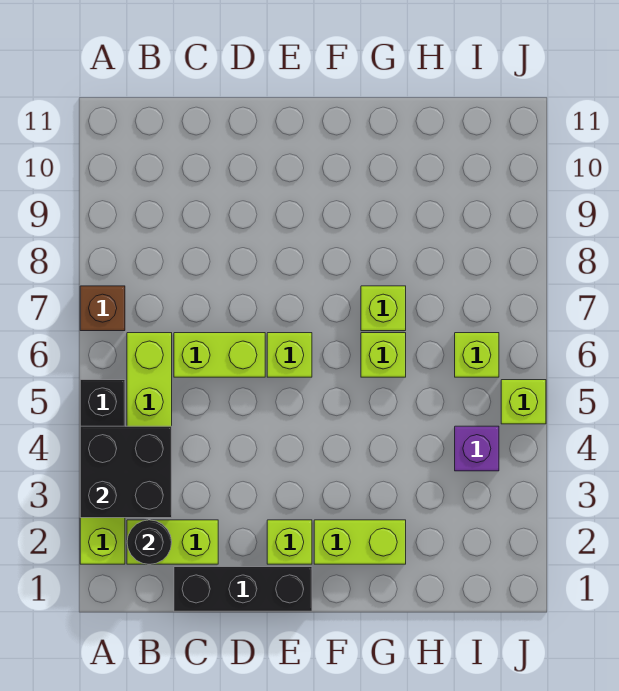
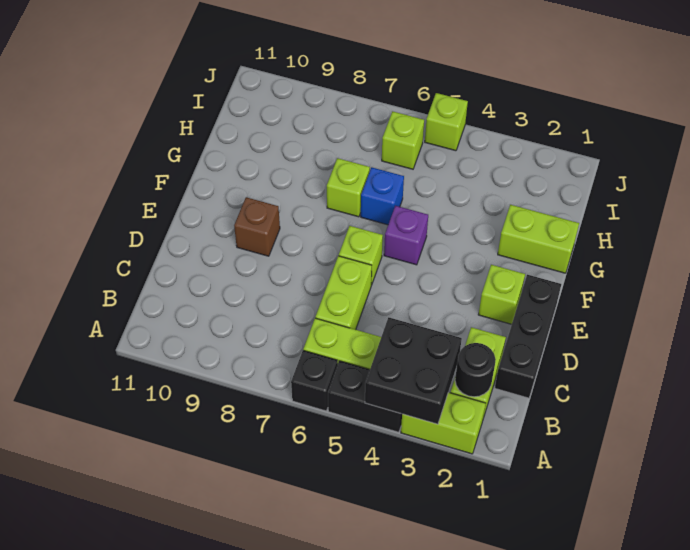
none -> black brick A6 level 1
brown brick A7 level 1 -> brown brick E9 level 1
lime brick F2:G2 level 1 -> lime brick G1:G2 level 1
lime brick G6 level 1 -> blue brick G6 level 1
purple brick I4 level 1 -> purple brick F5 level 1

